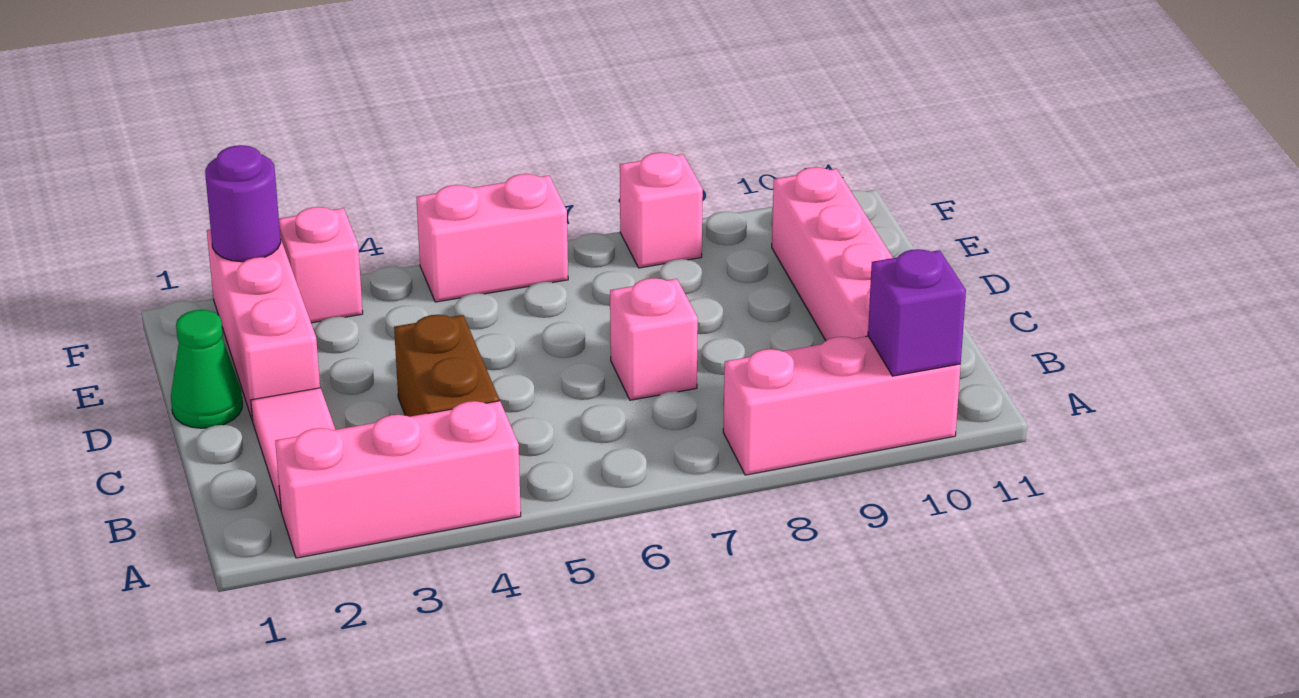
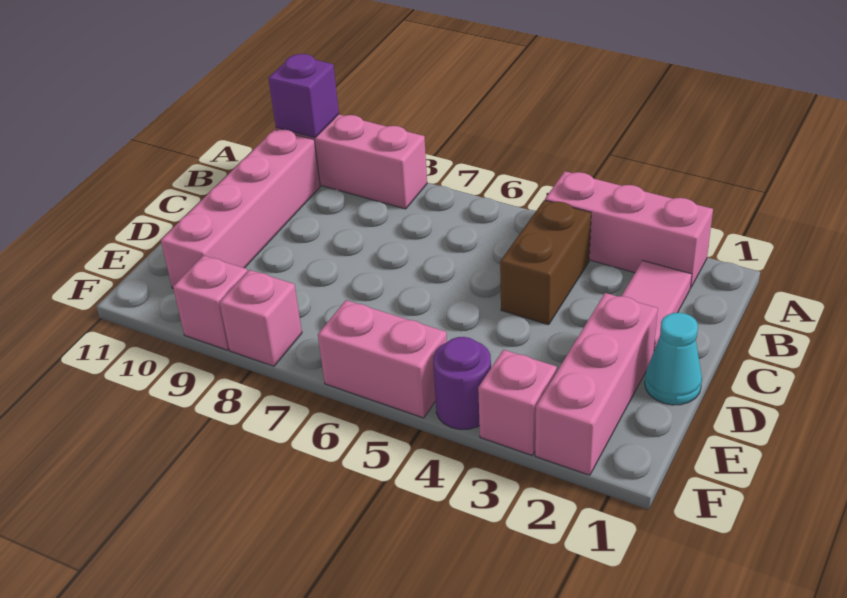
pink brick C7 level 1 -> pink brick F9 level 1
green cone D1 level 1 -> cyan cone D1 level 1
purple round brick F2 level 2 -> purple round brick F4 level 1

